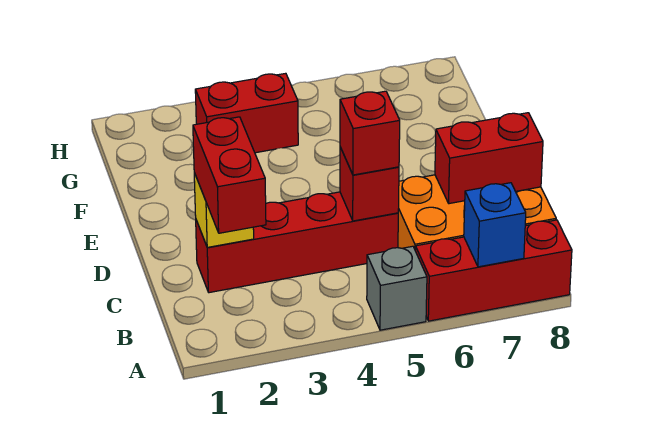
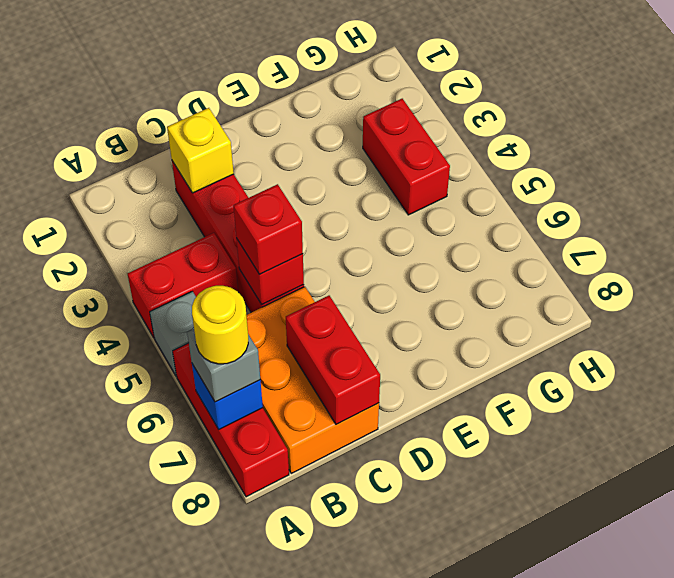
none -> grey brick A7 level 3
none -> yellow round brick A7 level 4
red brick B2:C2 level 3 -> red brick A4:B4 level 1

